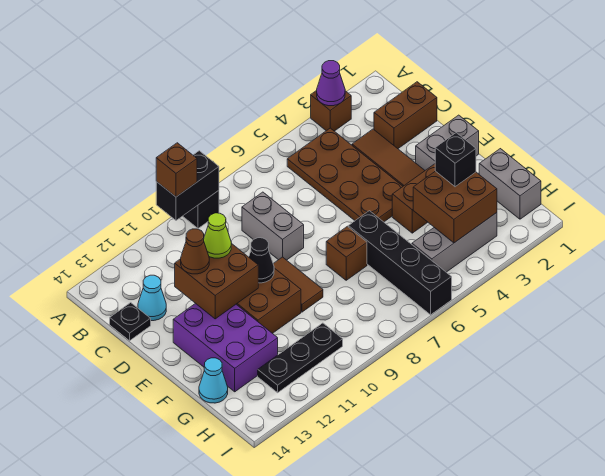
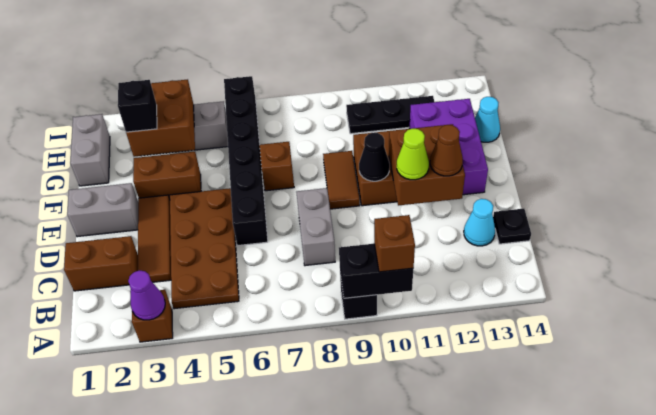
black brick F6:I6 level 1 -> black brick D6:I6 level 1

